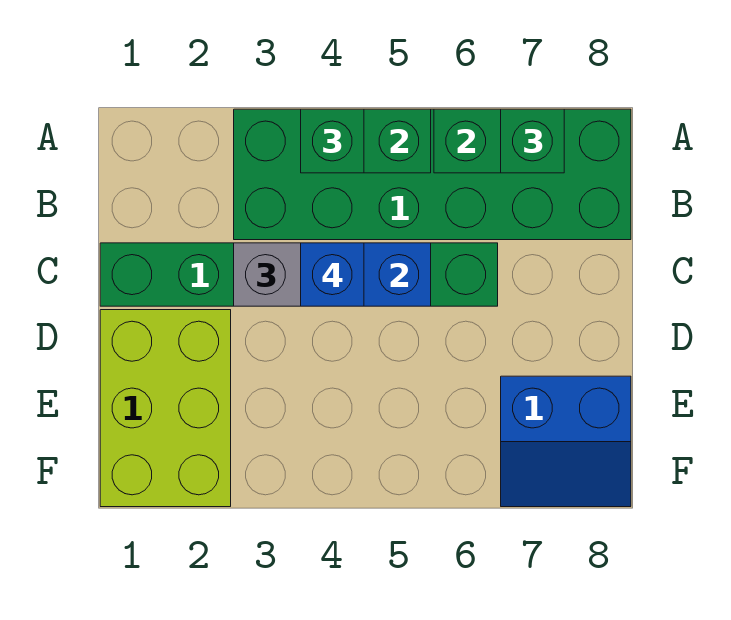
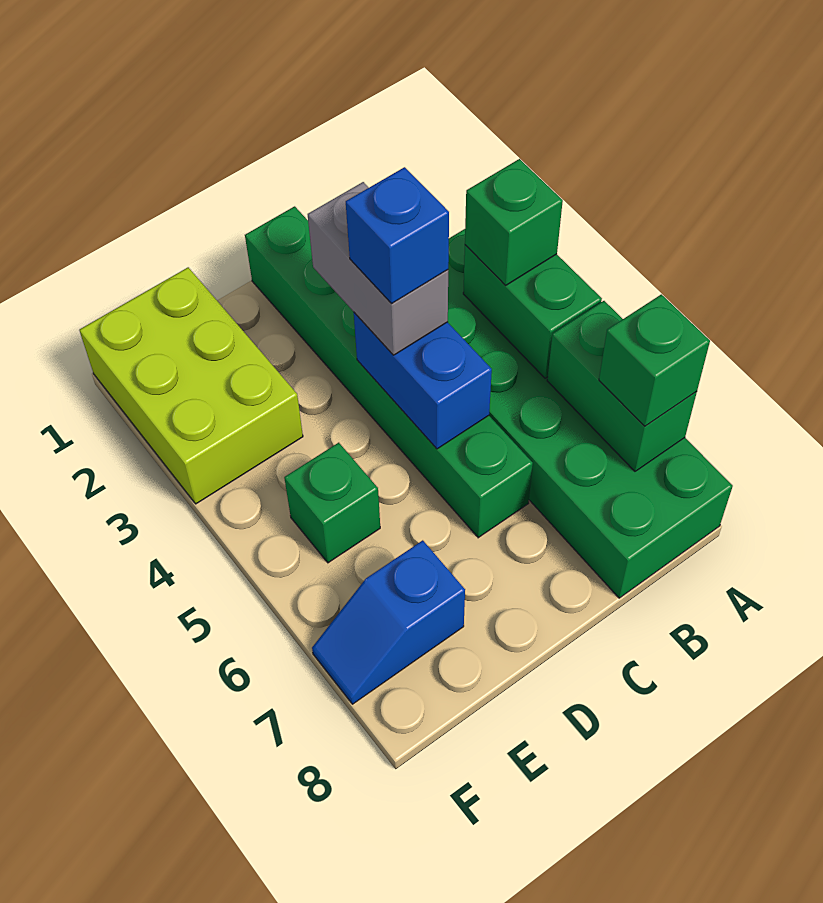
lime brick D1:F2 level 1 -> lime brick E1:F3 level 1
none -> green brick E5 level 1
blue slope E7:F8 level 1 top E -> blue slope E7:F7 level 1 top E

